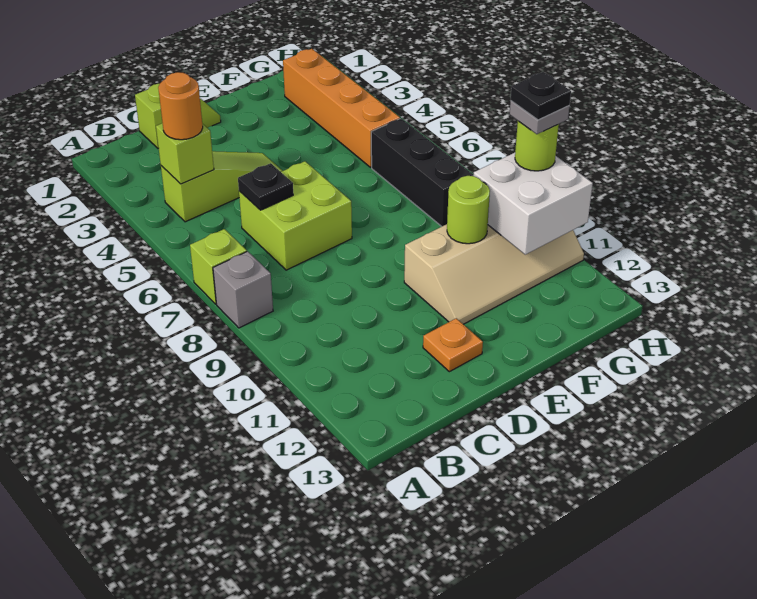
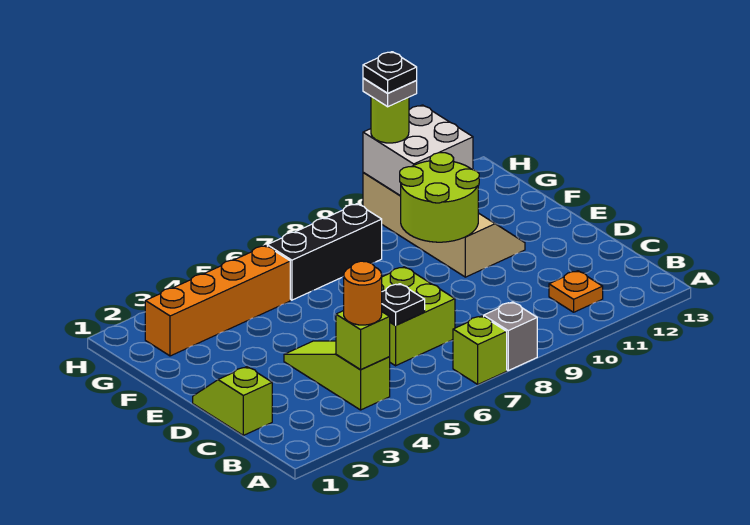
orange plate D12 level 1 -> orange plate B11 level 1
lime round brick F10 level 2 -> lime round brick E9:F10 level 2

